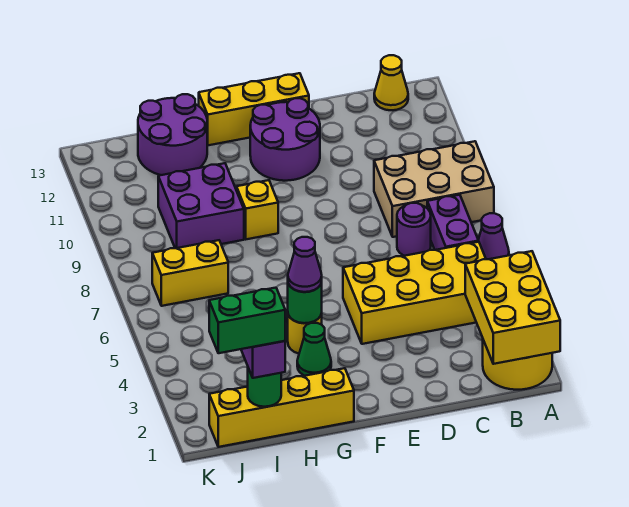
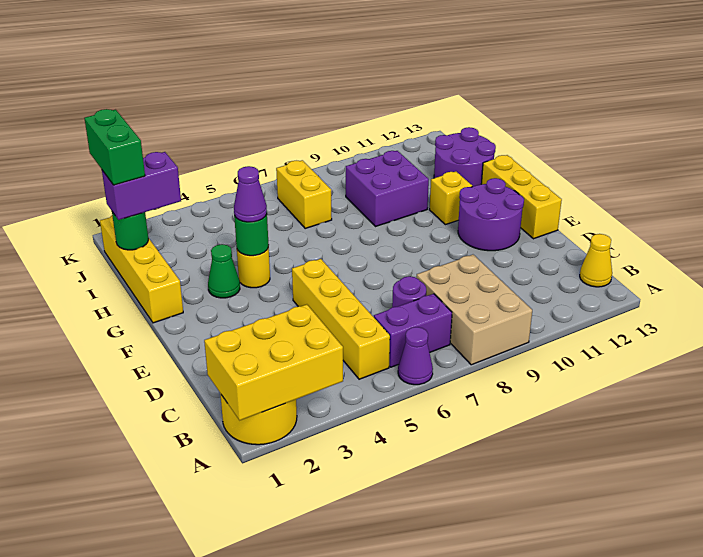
yellow brick B4:E5 level 1 -> yellow brick B5:E5 level 1
yellow brick G9 level 1 -> yellow brick G11 level 1

